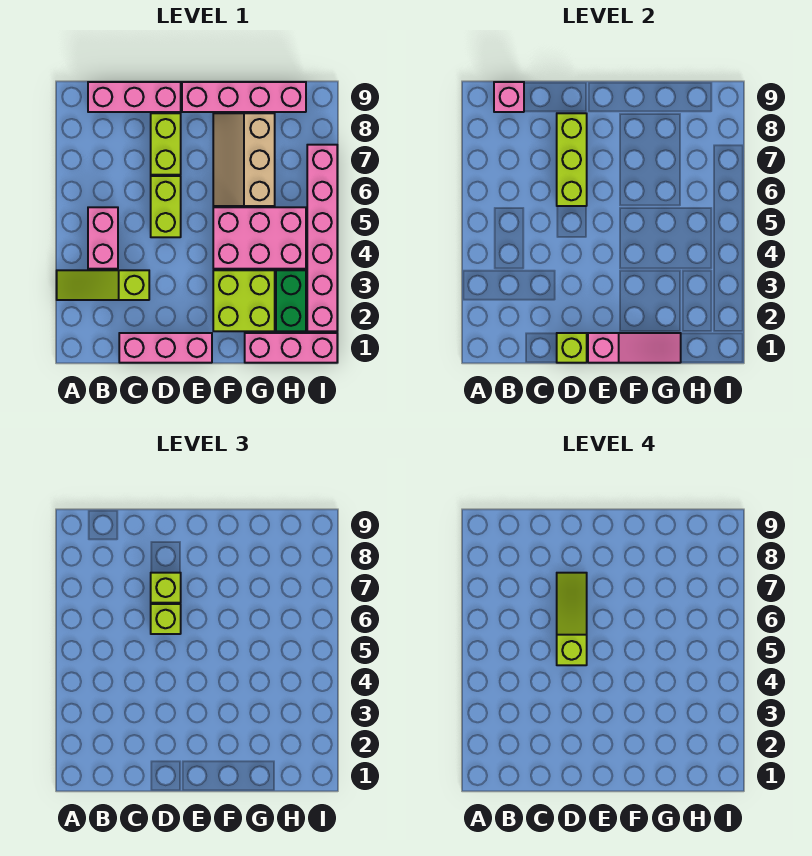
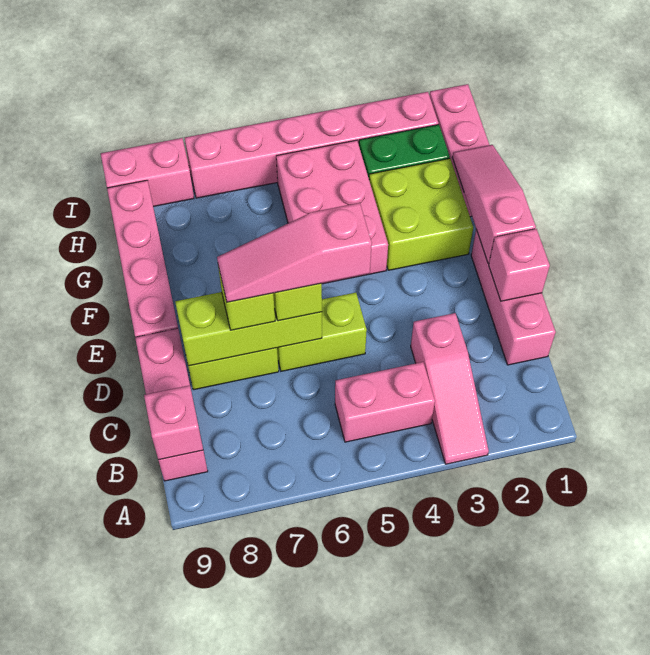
lime slope A3:C3 level 1 top C -> pink slope A3:C3 level 1 top C
lime brick D1 level 2 -> pink brick D1 level 2
lime slope D5:D7 level 4 top 5 -> pink slope D5:D7 level 4 top 5
tan slope F6:G8 level 1 top G -> none
none -> pink brick I8:I9 level 1

